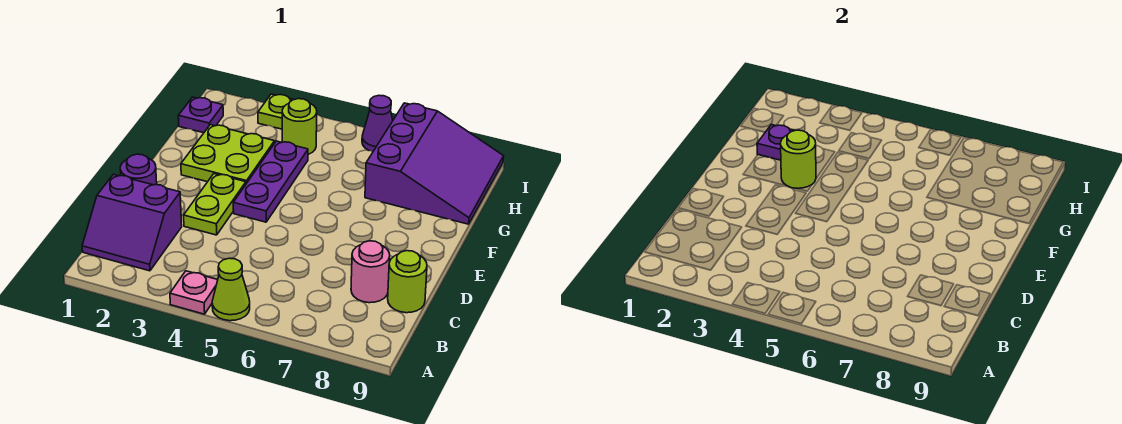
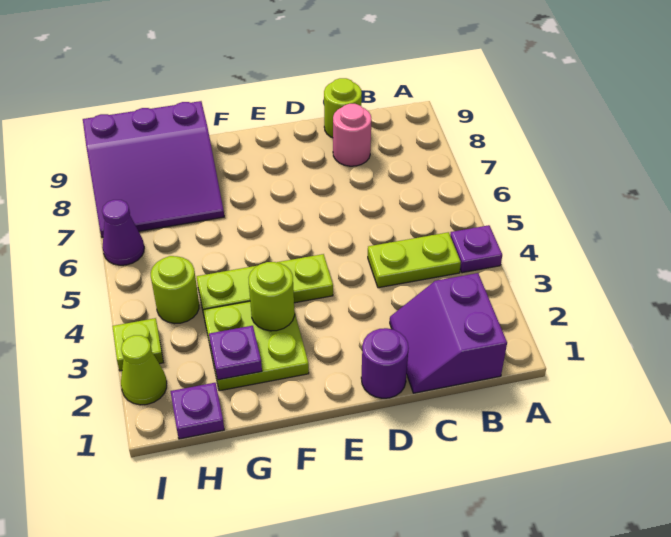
pink plate A4 level 1 -> purple plate A4 level 1
lime cone A5 level 1 -> lime cone I2 level 1
purple slope B1:C2 level 1 top C -> purple slope B1:C2 level 1 top B
lime plate D3:E3 level 1 -> lime plate B4:C4 level 1
purple plate E4:G4 level 1 -> lime plate E4:G4 level 1
purple slope G7:I9 level 1 top 7 -> purple slope G7:I9 level 1 top 9

